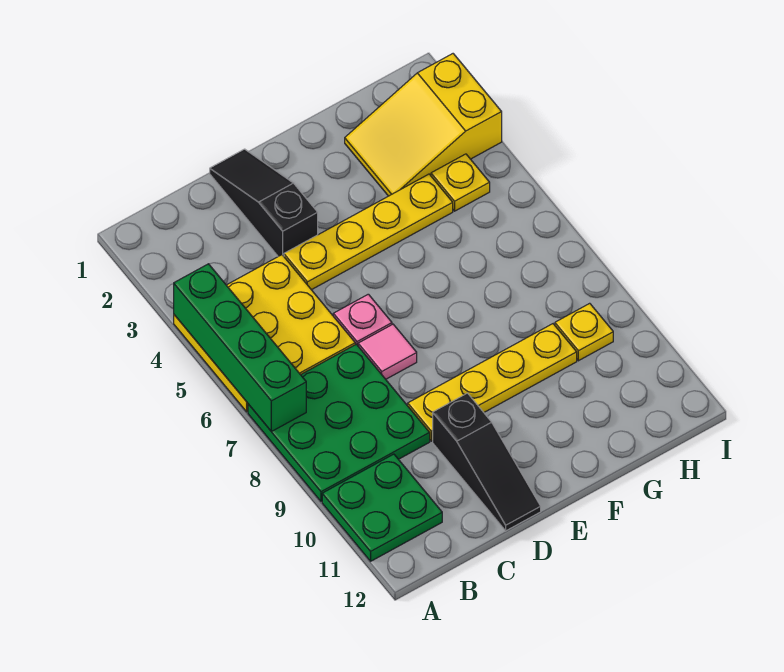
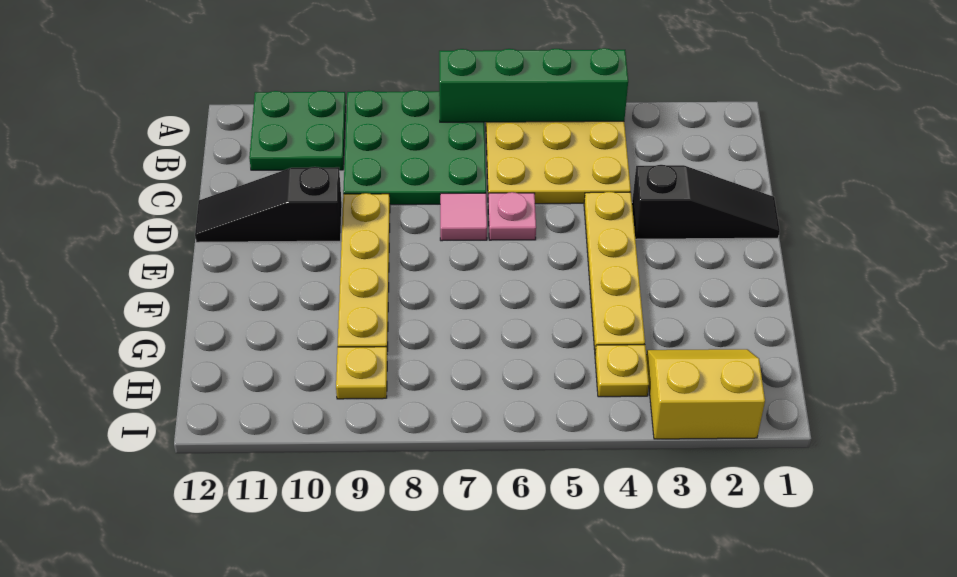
yellow slope G2:I3 level 1 top I -> yellow slope H2:I3 level 1 top I

